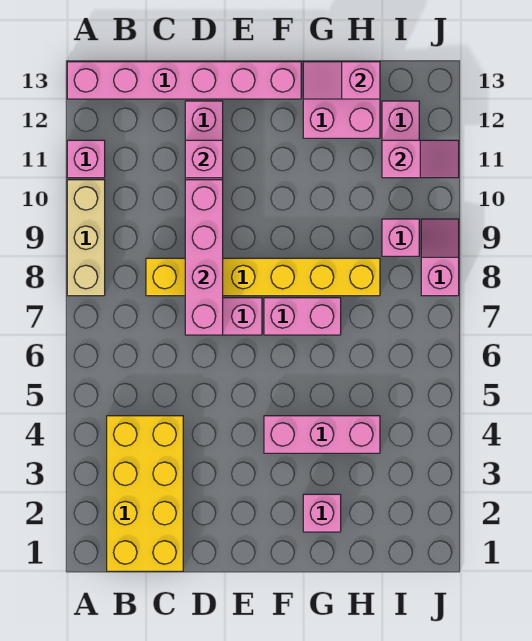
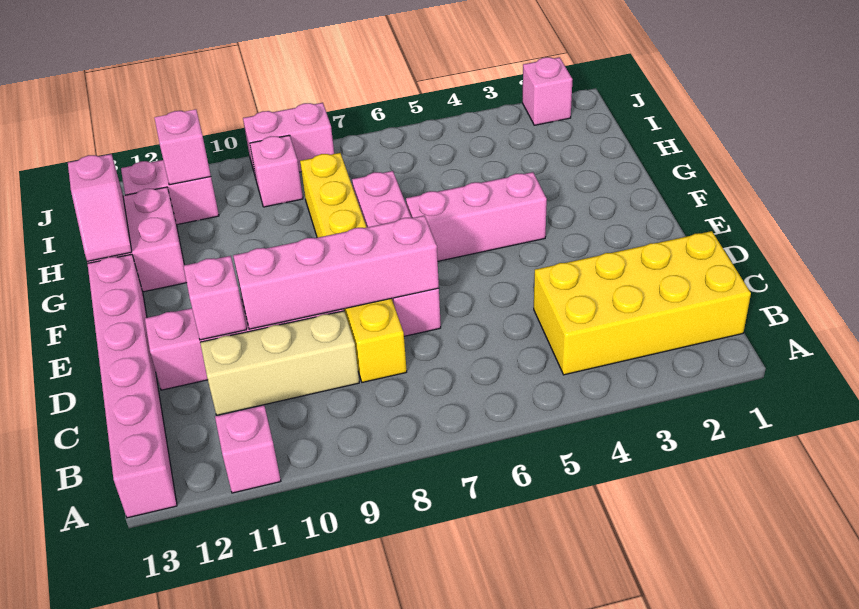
tan brick A8:A10 level 1 -> tan brick C9:C11 level 1
pink brick F4:H4 level 1 -> pink brick F4:F6 level 1
pink brick G2 level 1 -> pink brick J2 level 1
pink slope J8:J9 level 1 top 8 -> pink brick J8:J9 level 1

